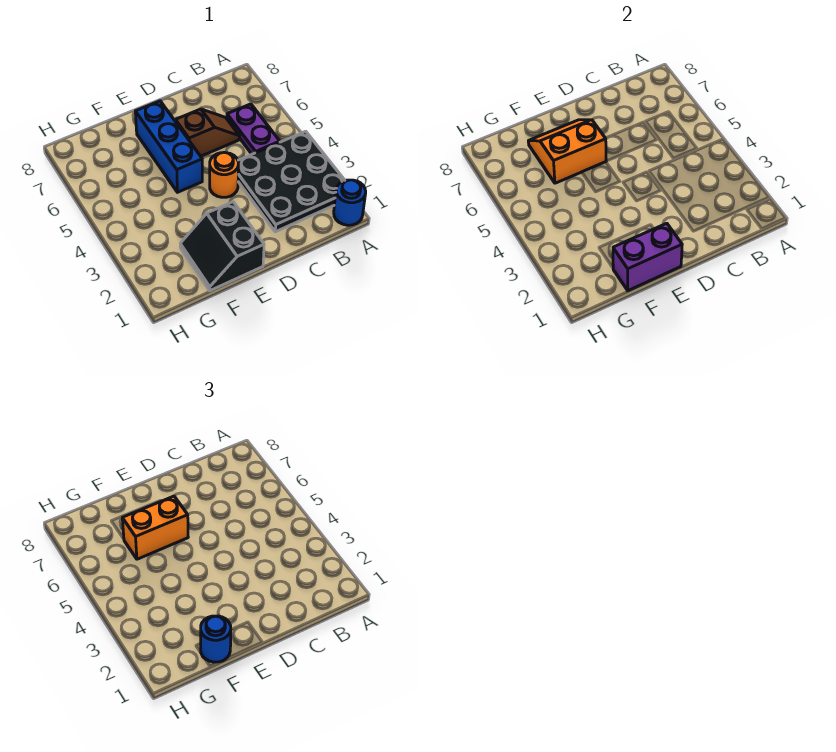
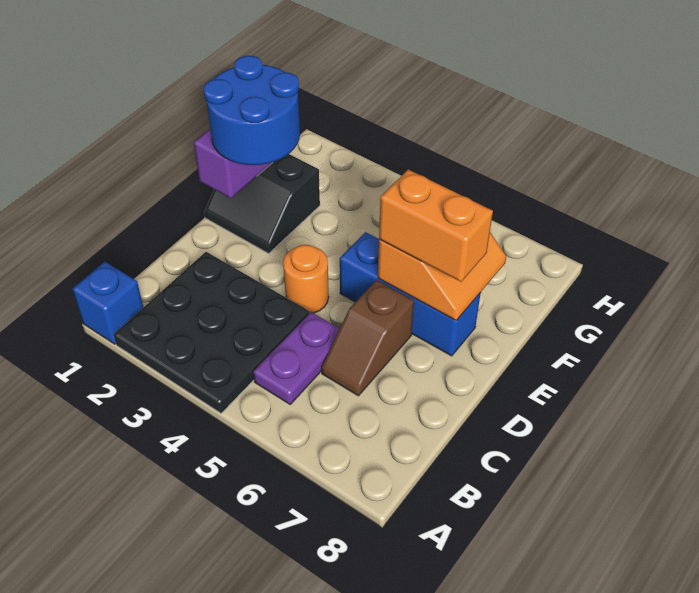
blue round brick A1 level 1 -> blue brick A1 level 1
purple plate B5:B6 level 1 -> purple plate B5:C5 level 1
black slope E1:F2 level 1 top E -> black slope E1:F2 level 1 top F
orange brick E6:F6 level 3 -> orange brick E6:E7 level 3
blue round brick F1 level 3 -> blue round brick E1:F2 level 3

